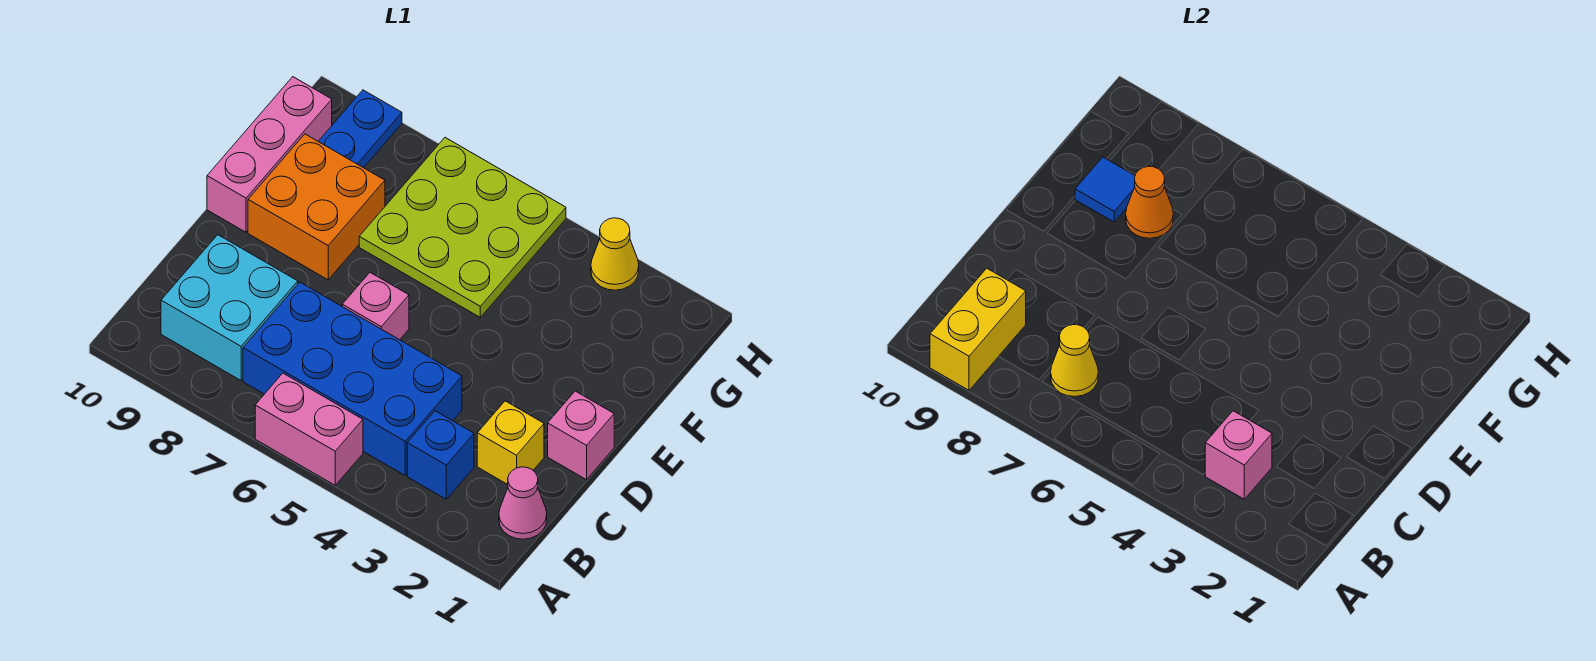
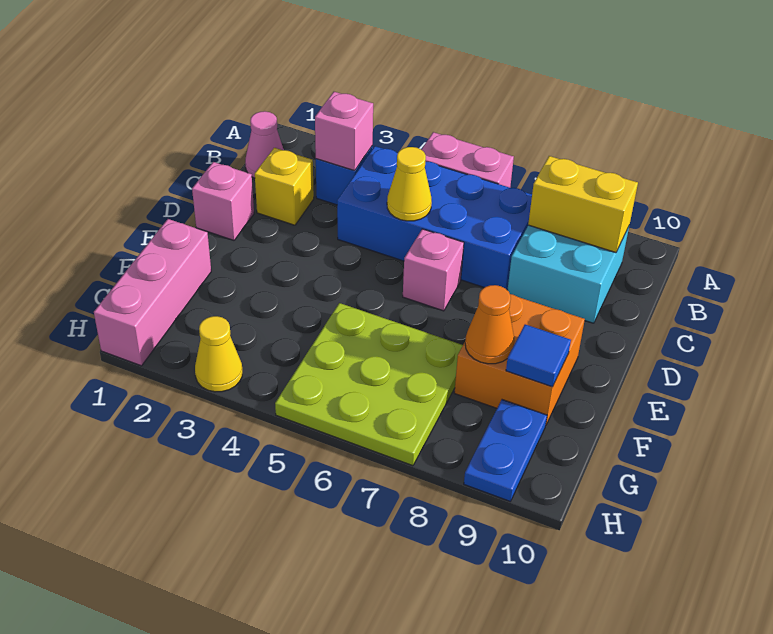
yellow brick A9:B9 level 2 -> yellow brick B8:B9 level 2
yellow cone B7 level 2 -> yellow cone C5 level 2
pink brick E10:G10 level 1 -> pink brick F1:H1 level 1

